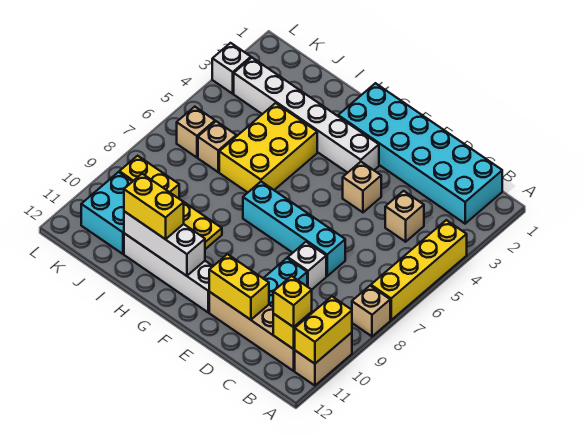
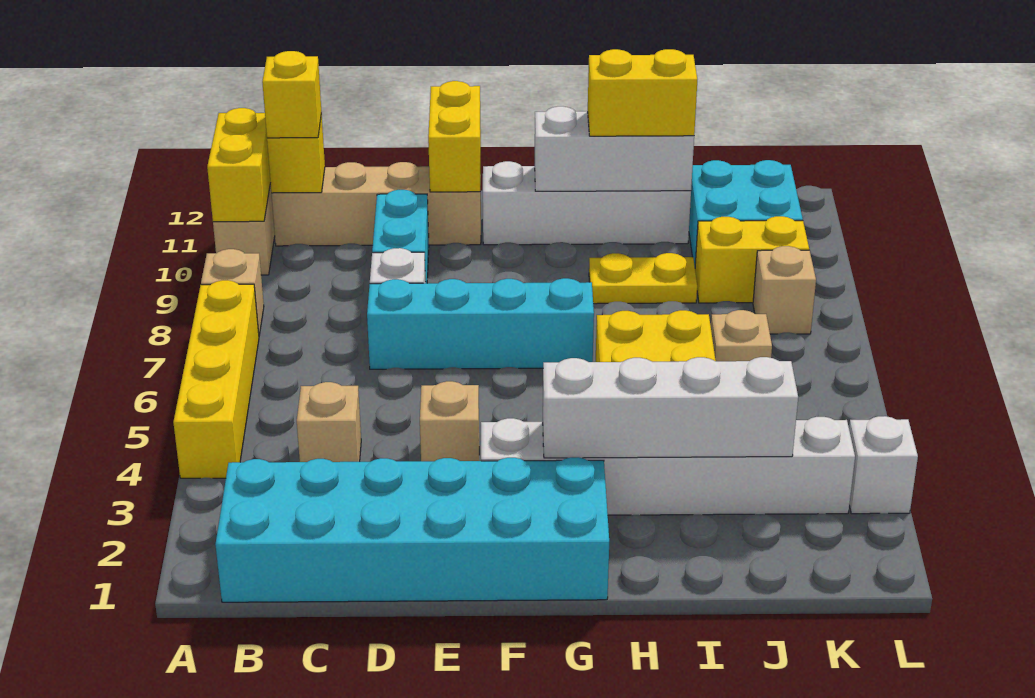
yellow brick D11:E11 level 2 -> yellow brick E11:E12 level 2
none -> white brick G3:J3 level 2
tan brick K6 level 1 -> tan brick K8 level 1

